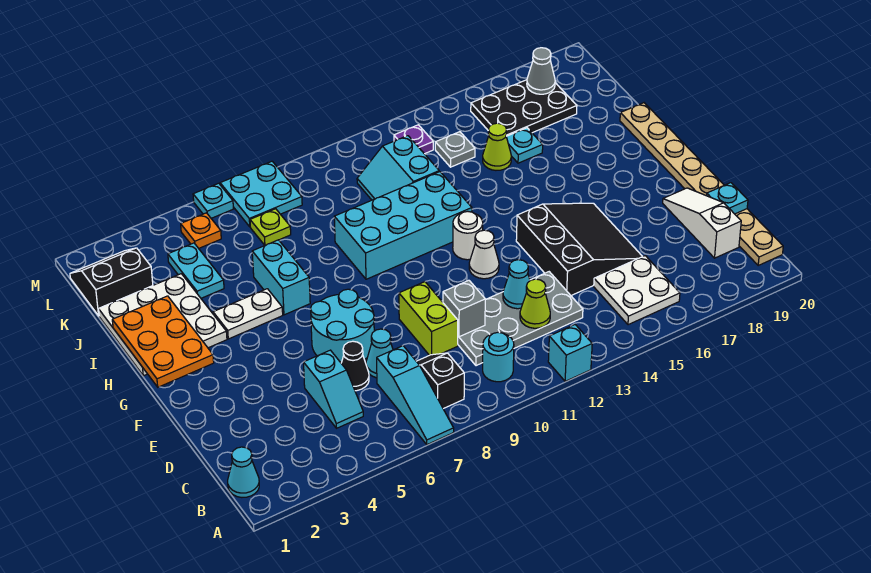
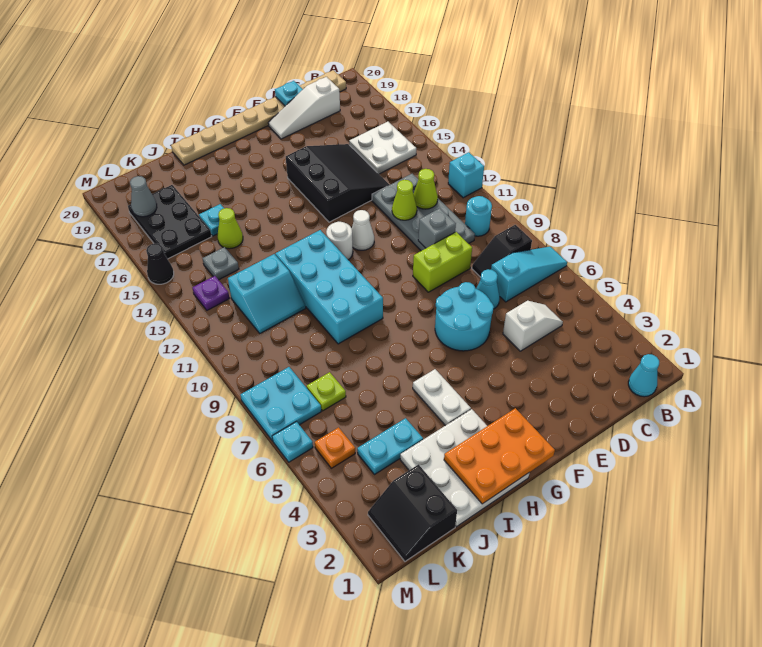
cyan slope C5:D5 level 1 top D -> white slope C5:D5 level 1 top D
black cone D6 level 1 -> black cone M15 level 1
cyan cone D12 level 2 -> lime cone D12 level 2
black slope D14:F16 level 1 top 14 -> black slope D14:F16 level 1 top F
cyan brick H6:I6 level 1 -> none

